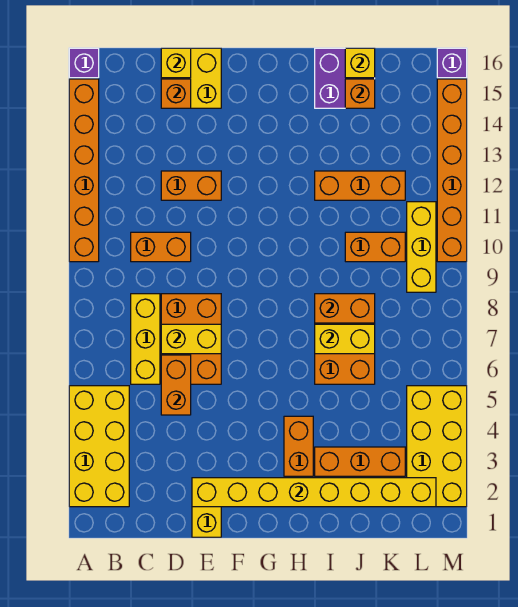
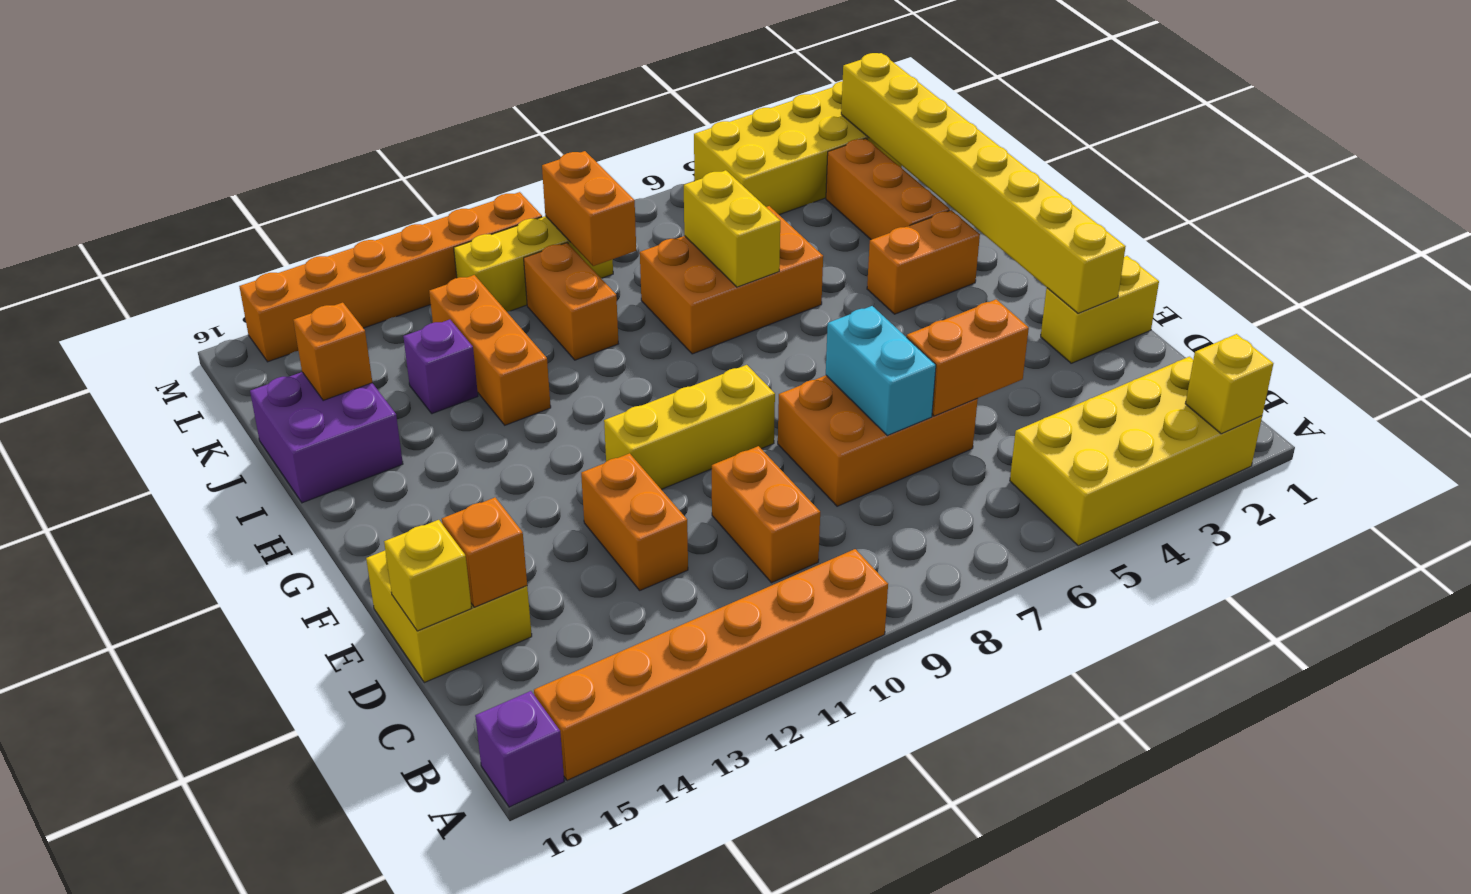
yellow brick C6:C8 level 1 -> yellow brick F9:F11 level 1
yellow brick D7:E7 level 2 -> cyan brick D7:E7 level 2
orange brick I8:J8 level 2 -> orange brick K9:L9 level 2
yellow brick J16 level 2 -> yellow brick A2 level 2
purple brick M16 level 1 -> purple brick J13 level 1

